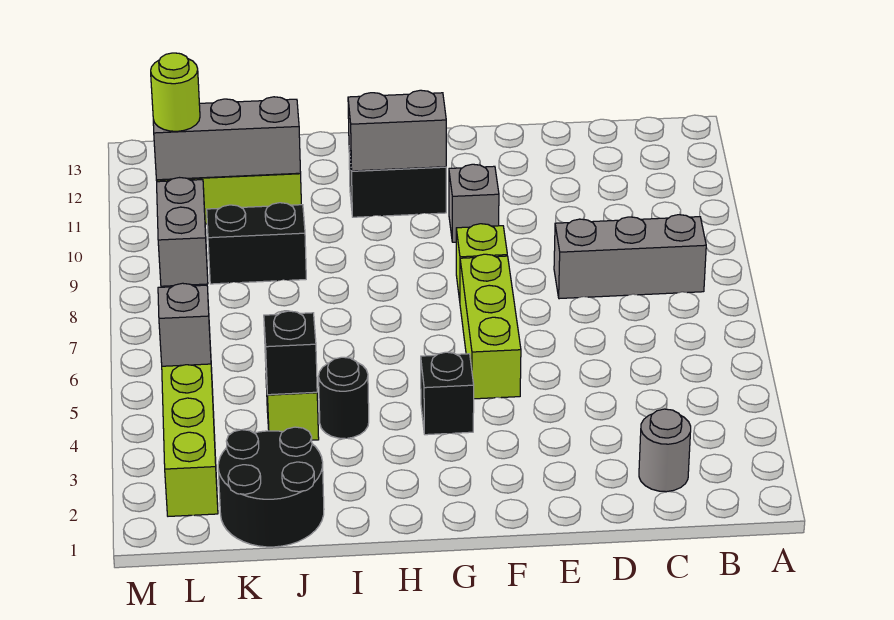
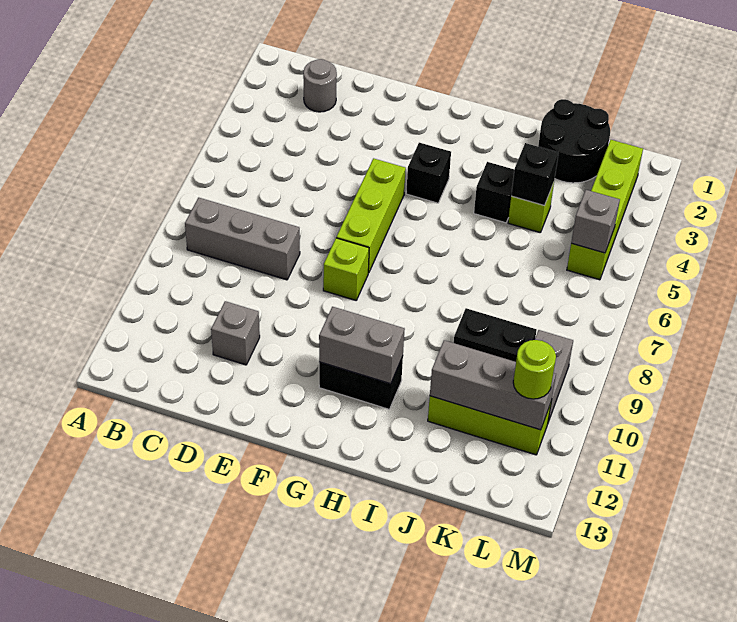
grey brick F10 level 1 -> grey brick D11 level 1
black round brick I4 level 1 -> black brick I4 level 1

